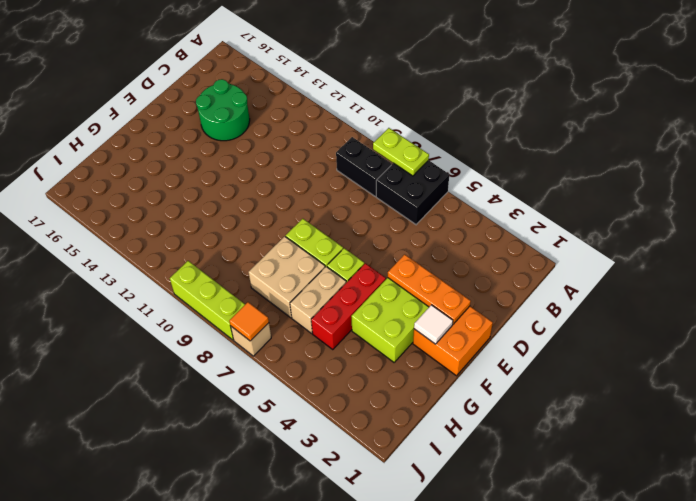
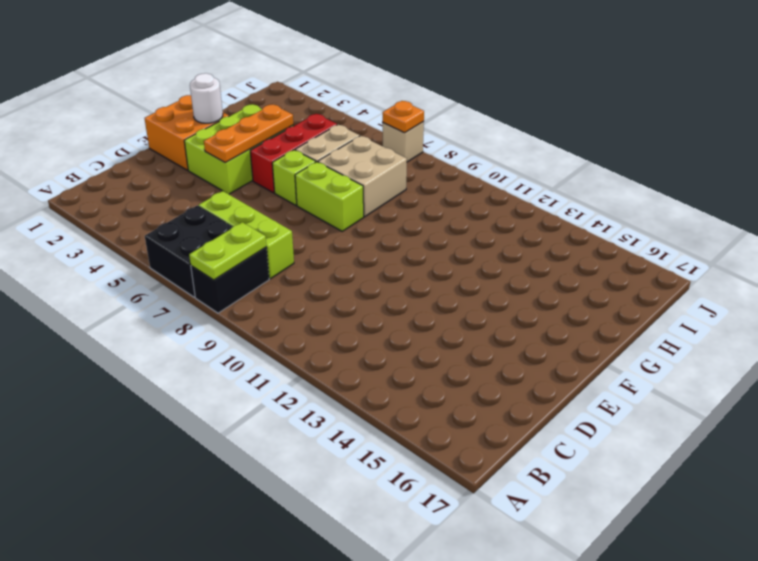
lime plate A7:A8 level 2 -> lime plate A8:B8 level 2
black brick B8:B9 level 1 -> black brick A8:B8 level 1
green round brick C14:D15 level 1 -> none
orange plate E2:E4 level 2 -> orange plate E4:G4 level 2
white tile F2 level 2 -> white round brick F2 level 2
orange tile J7 level 2 -> orange plate J7 level 2
lime brick J8:J10 level 1 -> lime brick C6:C8 level 1

